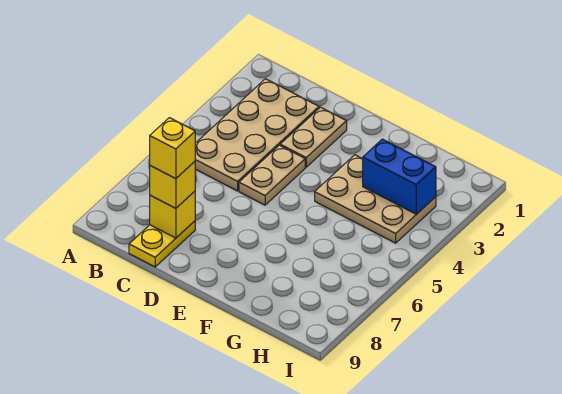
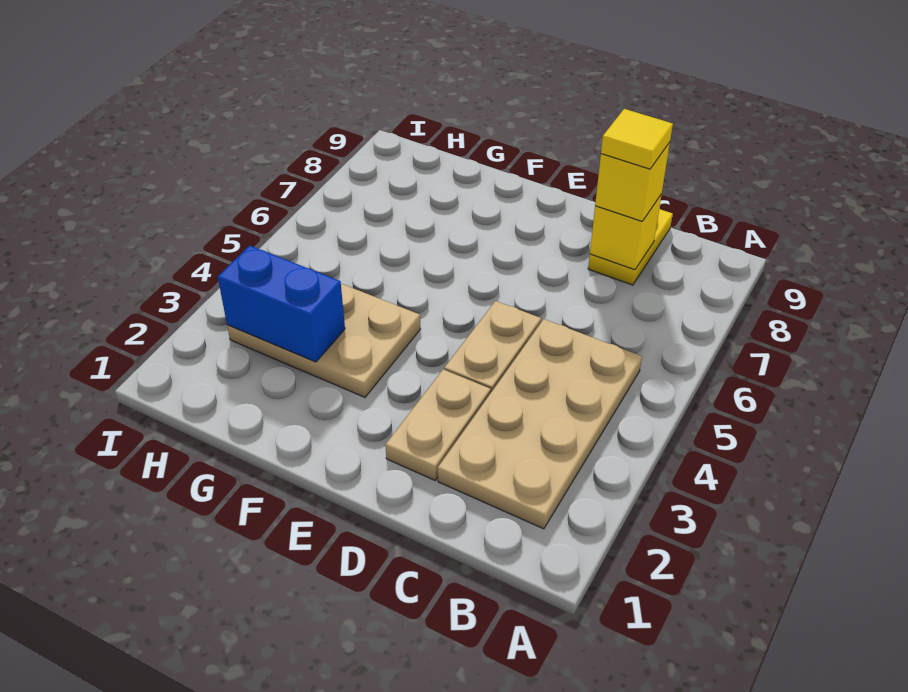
yellow brick C8 level 4 -> yellow tile C8 level 4

